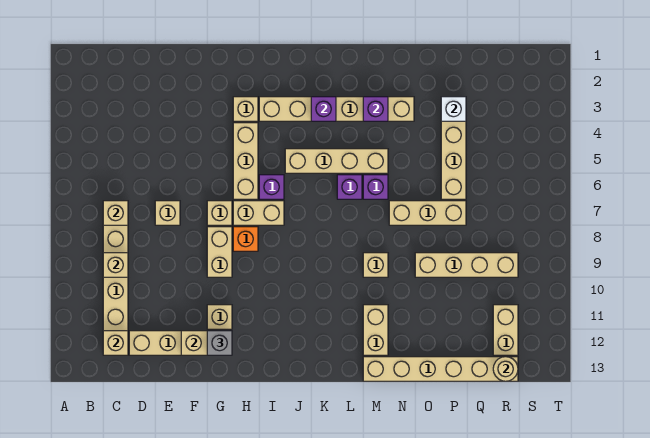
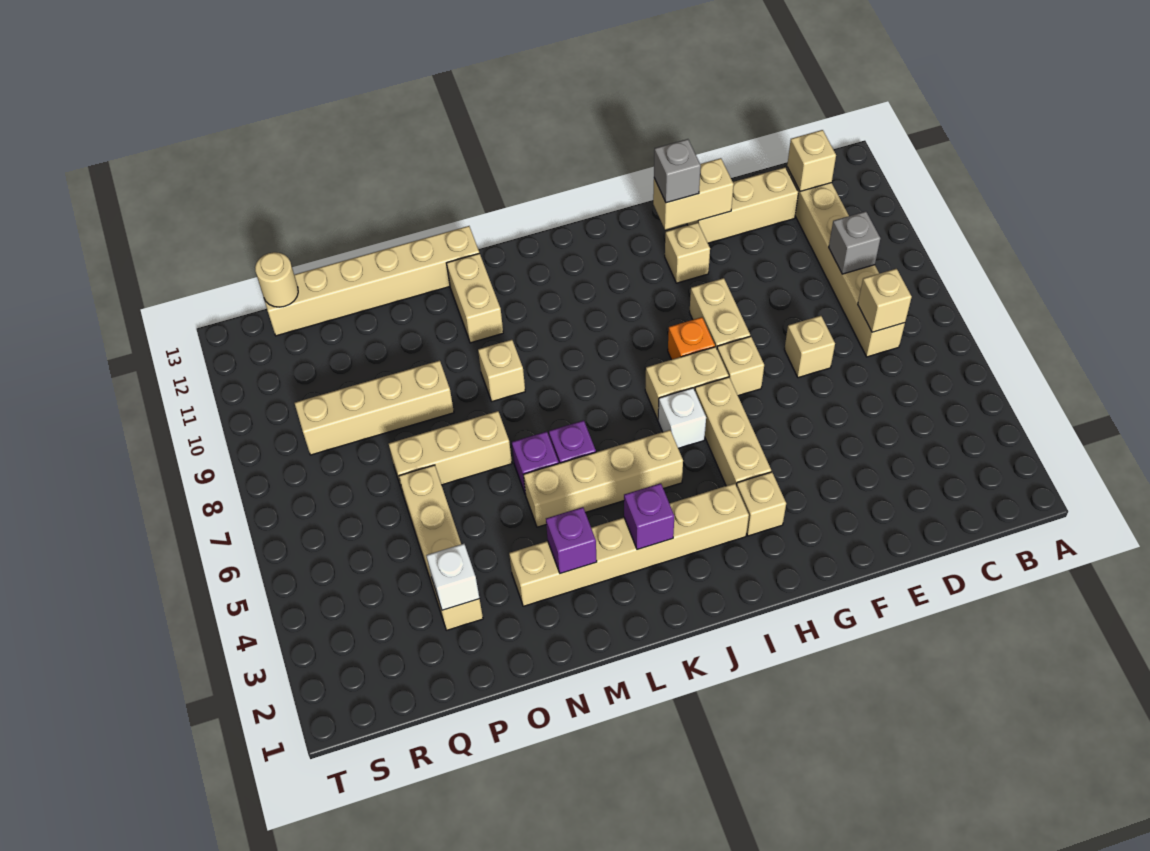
tan brick C9 level 2 -> grey brick C9 level 2
purple brick I6 level 1 -> white brick I6 level 1
tan brick R11:R12 level 1 -> none

